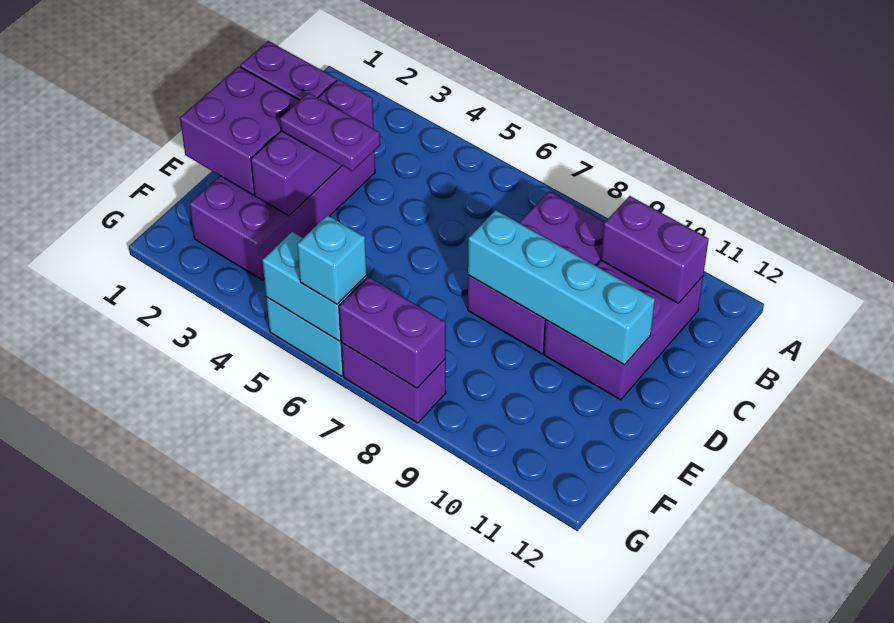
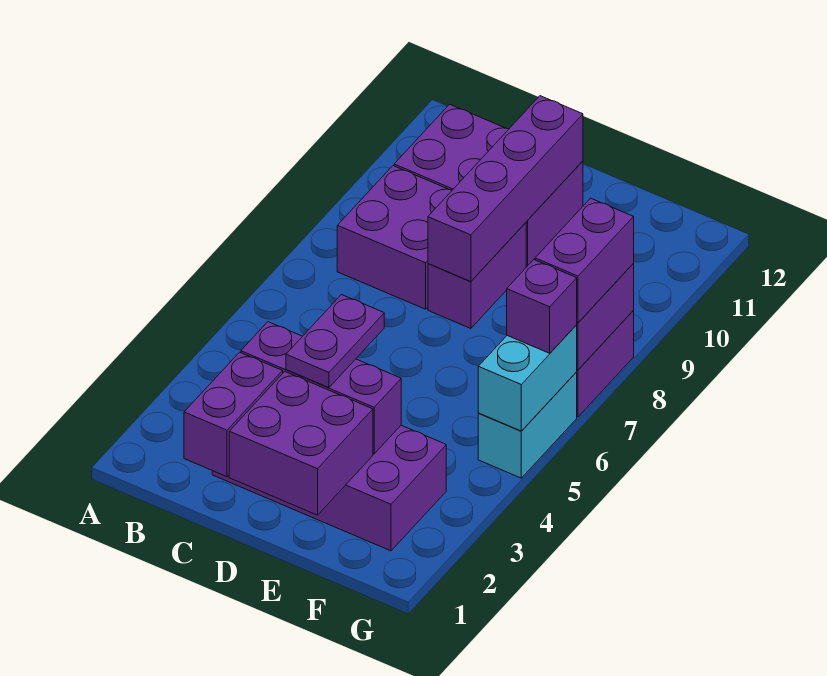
purple brick B10:B11 level 2 -> purple brick G7:G8 level 3
cyan brick D8:D11 level 2 -> purple brick D8:D11 level 2
cyan brick G6 level 3 -> purple brick G6 level 3

